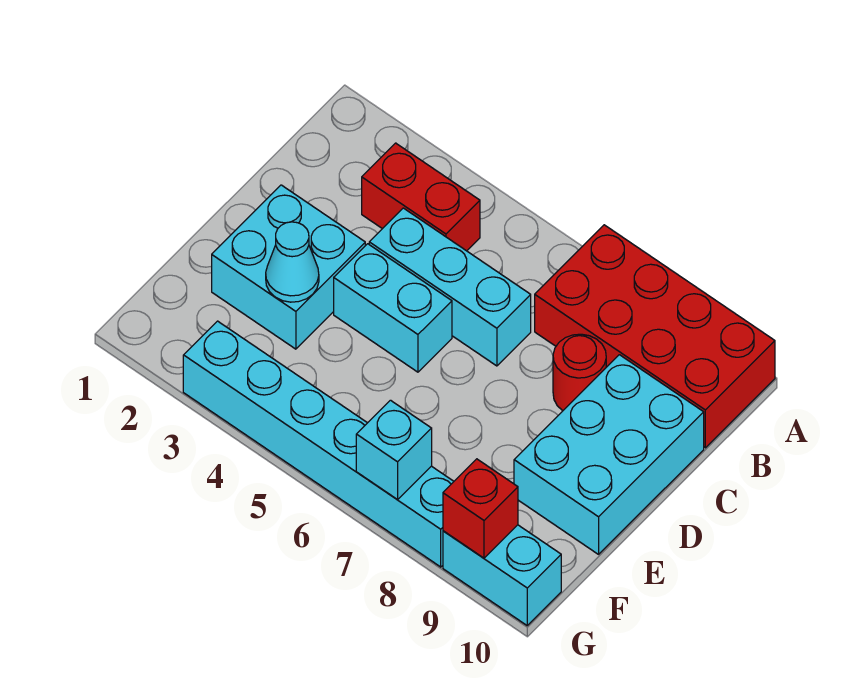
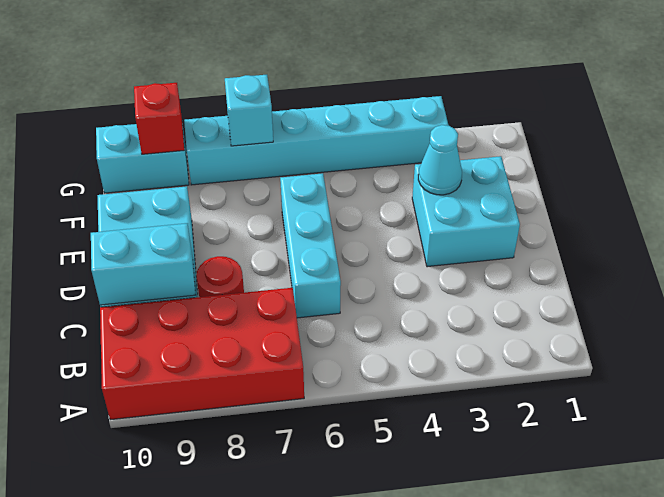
red brick B3:B4 level 1 -> none
cyan brick C4:C6 level 1 -> cyan brick C6:E6 level 1
cyan brick D4:D5 level 1 -> cyan brick C9:C10 level 2

